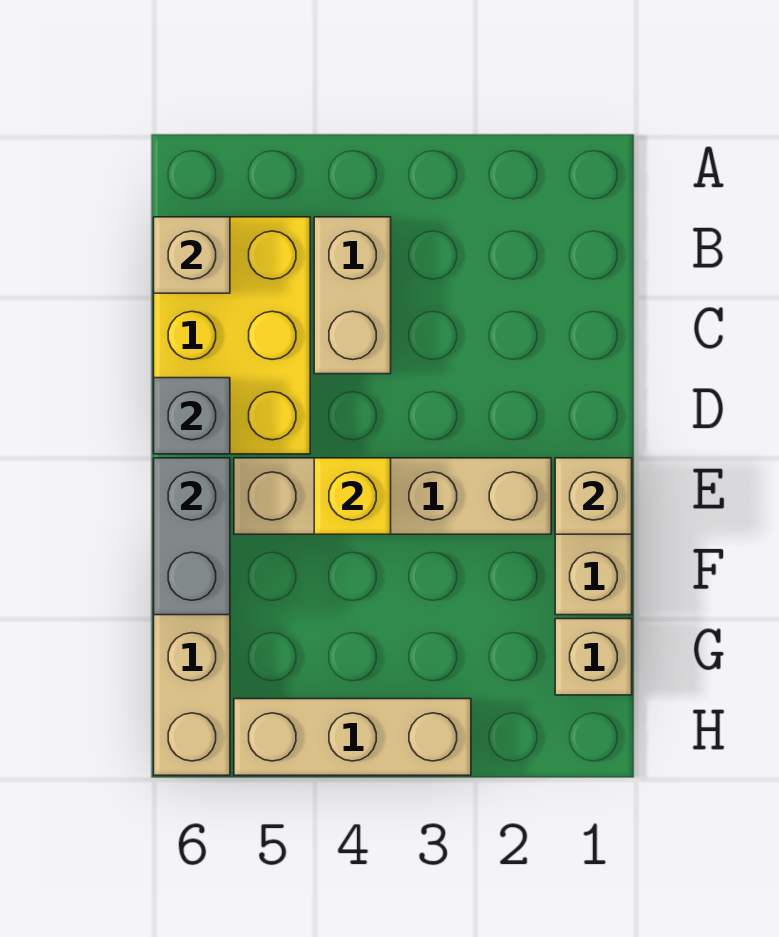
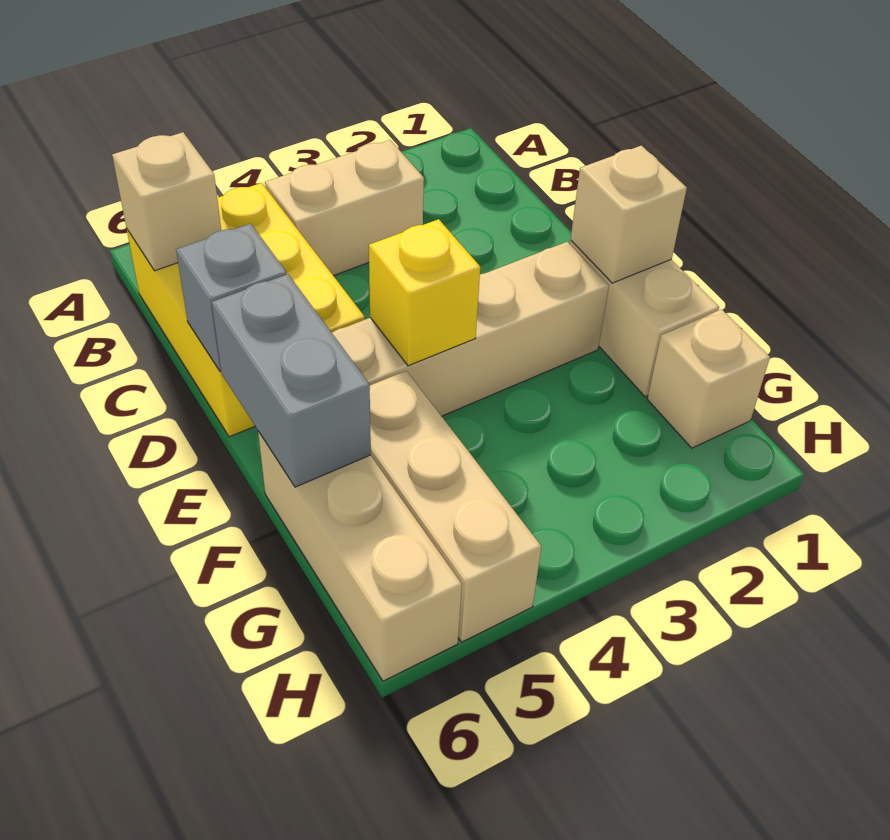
tan brick B4:C4 level 1 -> tan brick B3:B4 level 1
tan brick H3:H5 level 1 -> tan brick F5:H5 level 1

